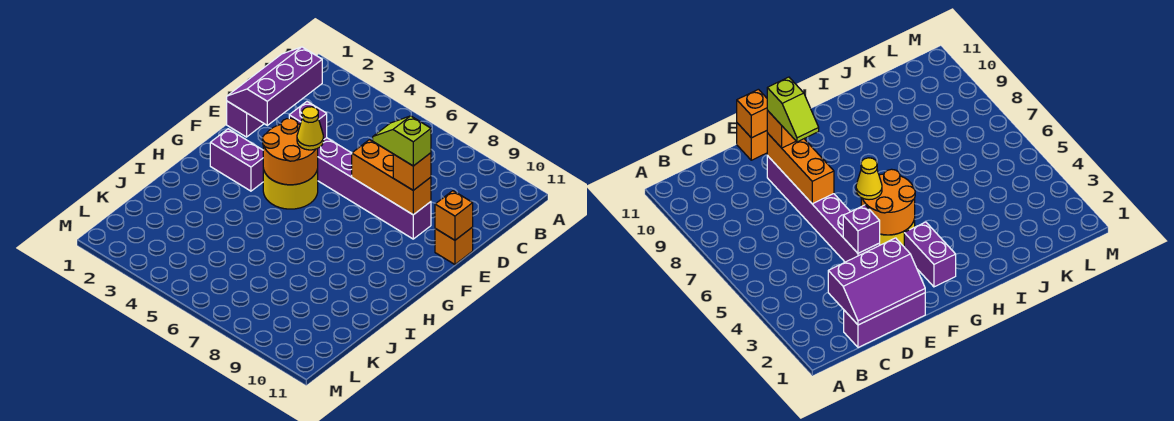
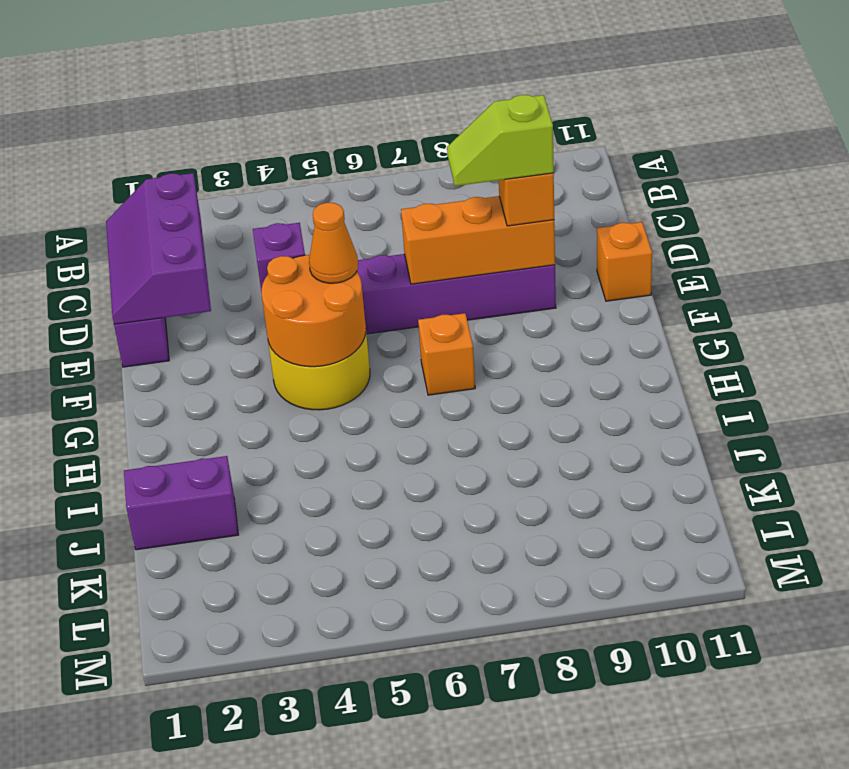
orange brick E11 level 2 -> orange brick G7 level 1
yellow cone F5 level 3 -> orange cone F5 level 3
purple brick G2:G3 level 1 -> purple brick J1:J2 level 1

